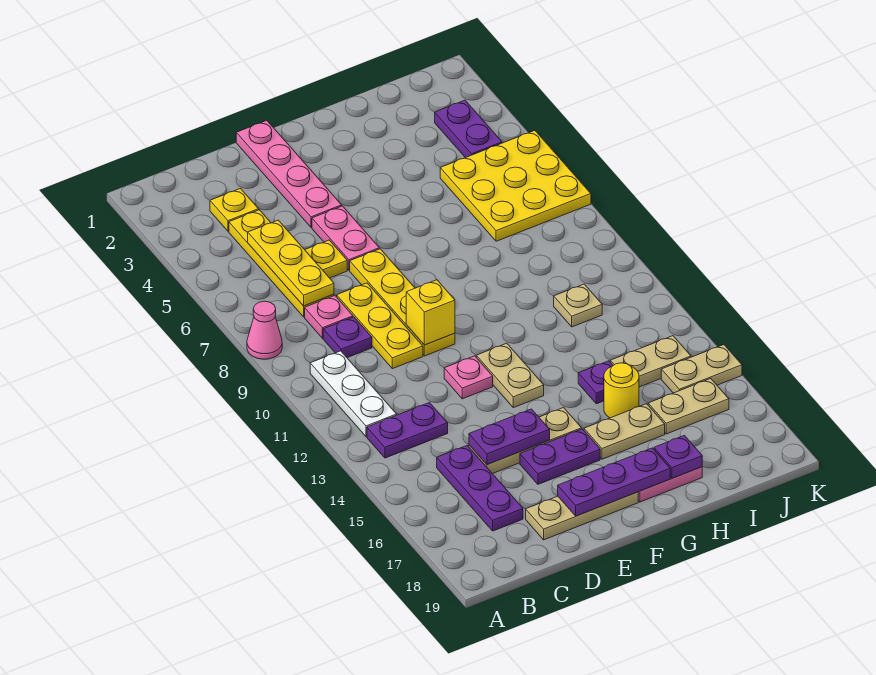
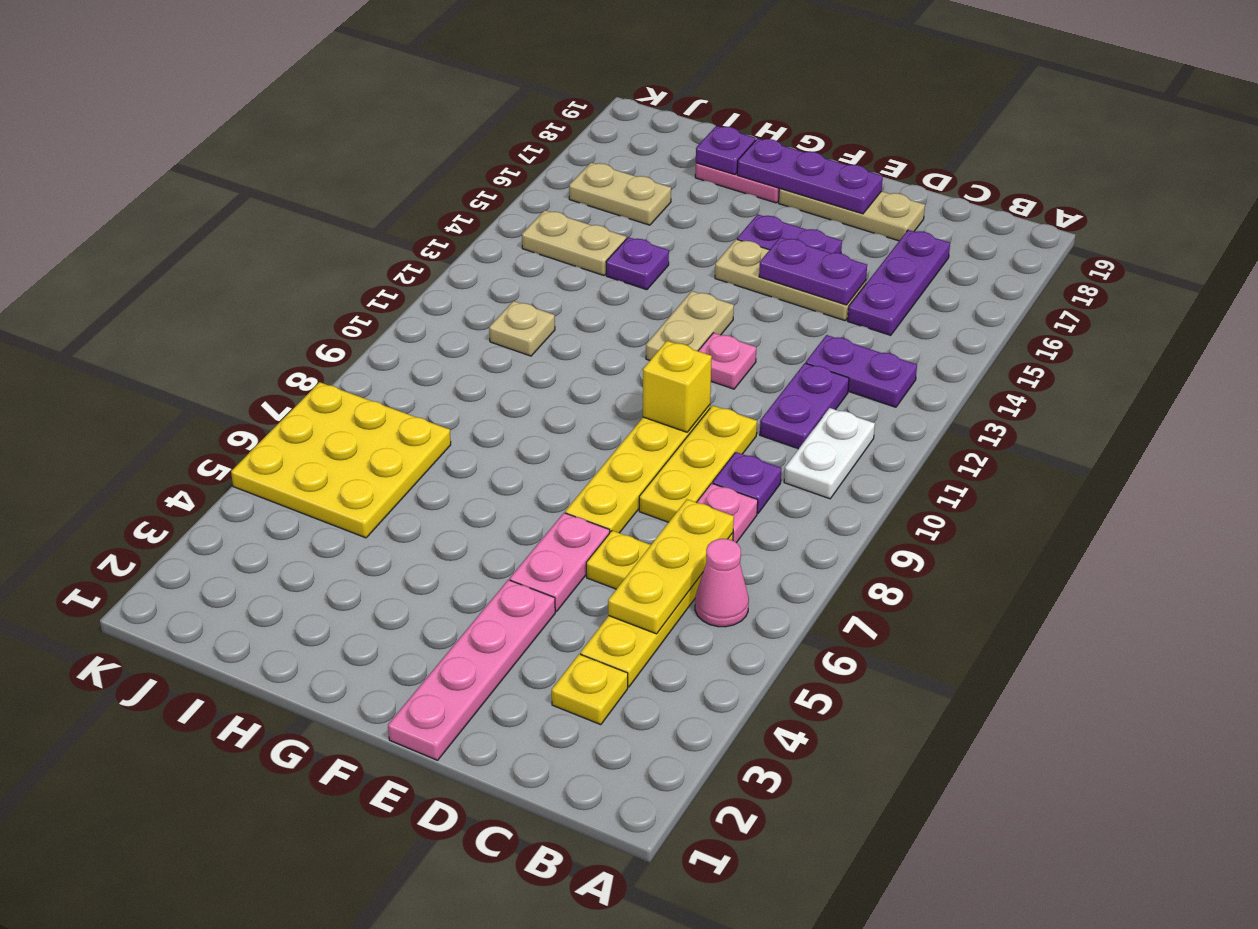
pink cone A8 level 1 -> pink cone B6 level 1
white plate B10:B12 level 1 -> white plate B10:B11 level 1
tan plate G16:H16 level 1 -> none
yellow round brick H15 level 1 -> none
purple plate J3:J4 level 1 -> purple plate C11:C12 level 1
tan plate J15:K15 level 1 -> none

